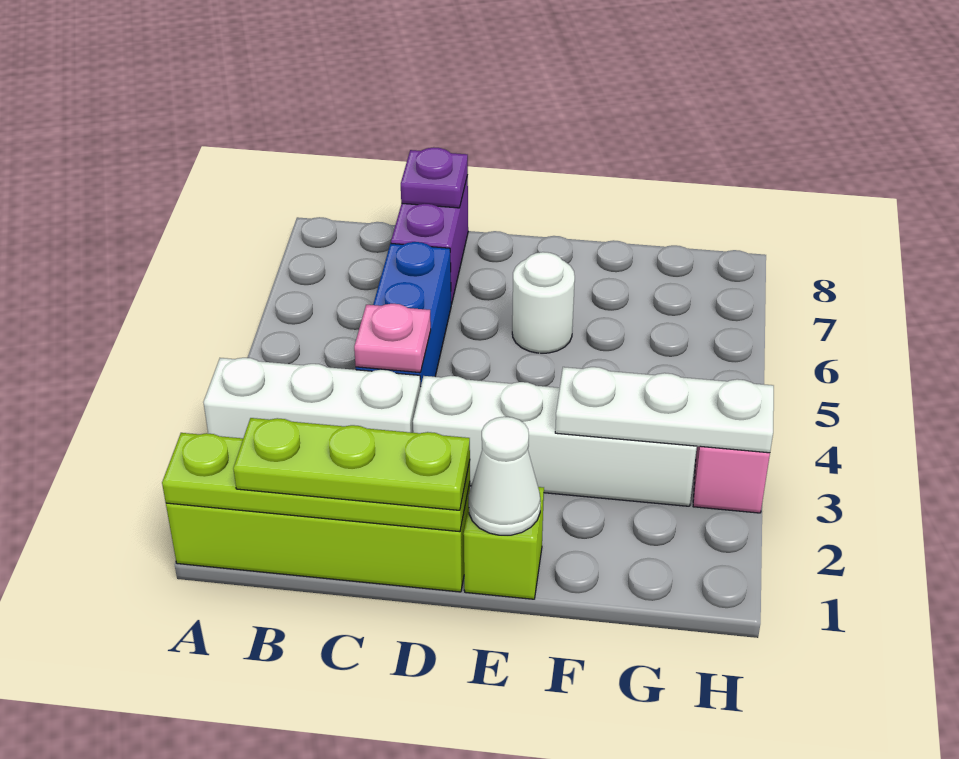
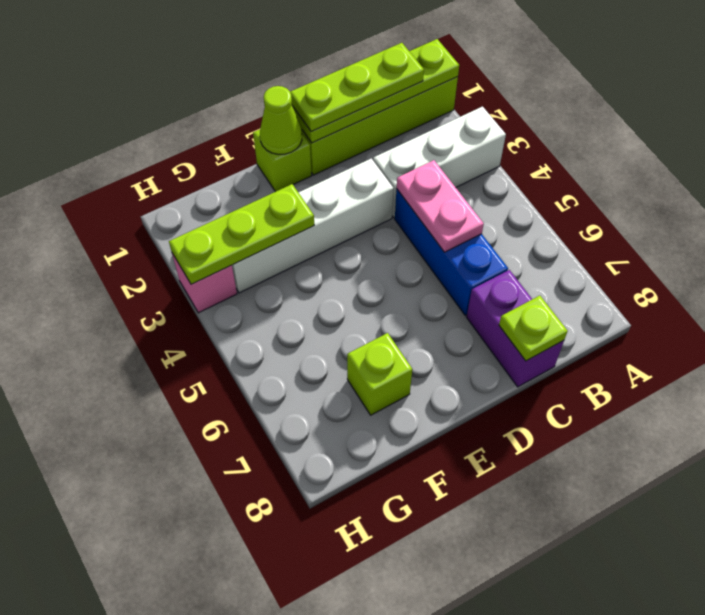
pink plate C4 level 2 -> pink plate C4:C5 level 2
purple plate C8 level 2 -> lime plate C8 level 2
white cone E1 level 2 -> lime cone E1 level 2
white round brick E6 level 1 -> none
white plate F3:H3 level 2 -> lime plate F3:H3 level 2
none -> lime brick F7 level 1

